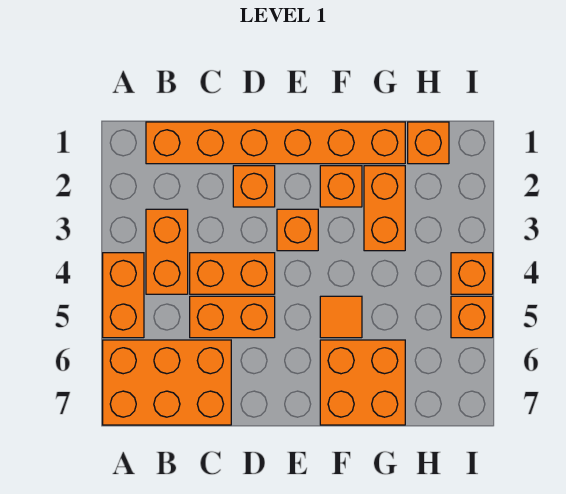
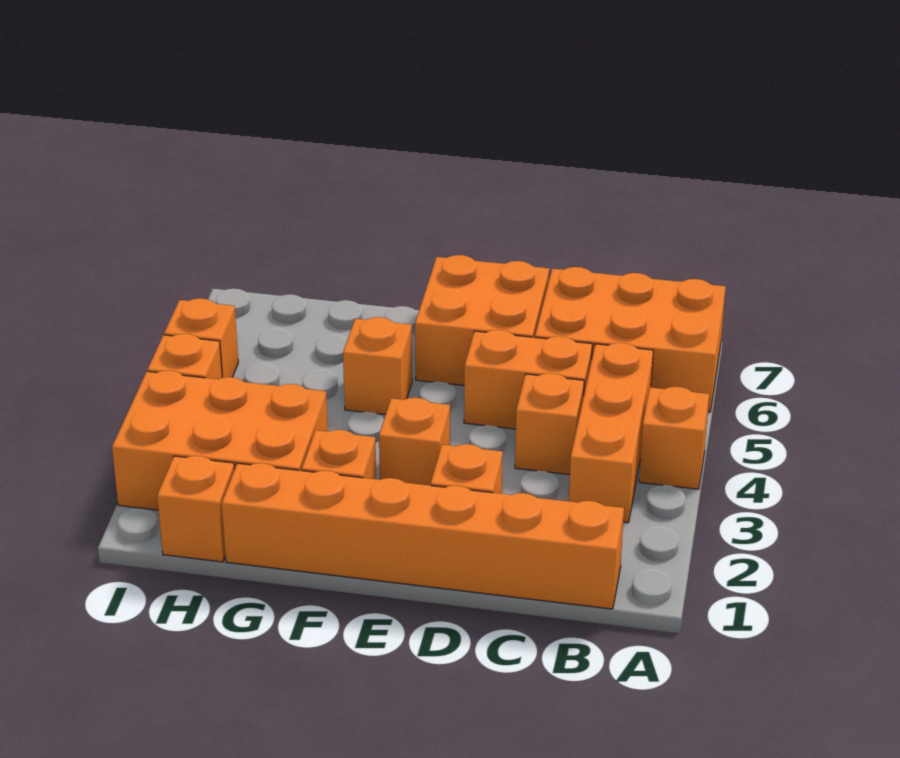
orange brick A4:A5 level 1 -> orange brick A4 level 1
orange brick B3:B4 level 1 -> orange brick B3:B5 level 1
orange brick C4:D4 level 1 -> orange brick C4 level 1
orange tile F5 level 1 -> orange brick F5 level 1
orange brick F6:G7 level 1 -> orange brick D6:E7 level 1
orange brick G2:G3 level 1 -> orange brick G2:I3 level 1

